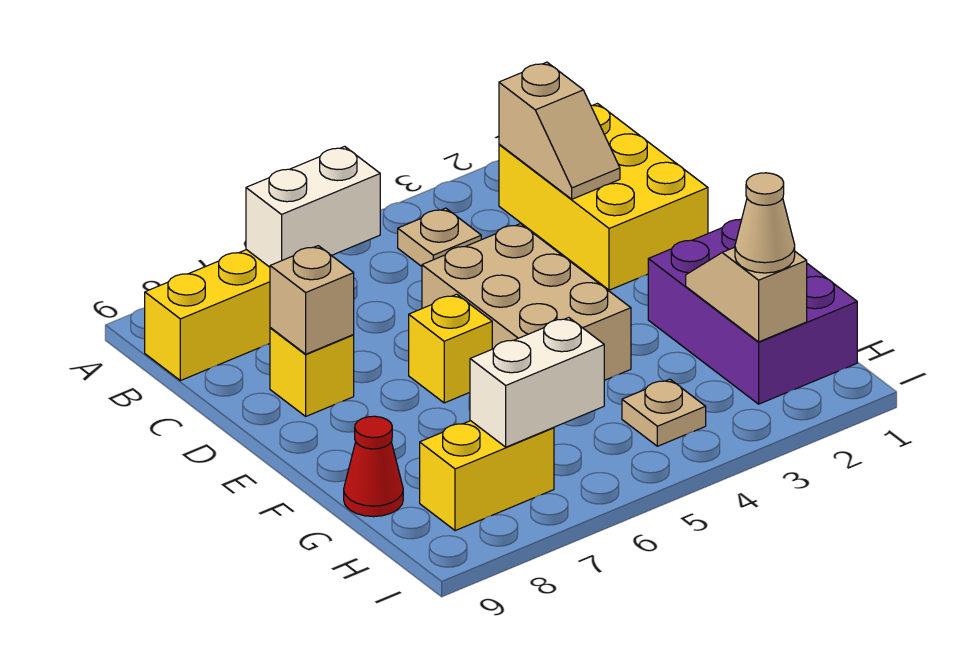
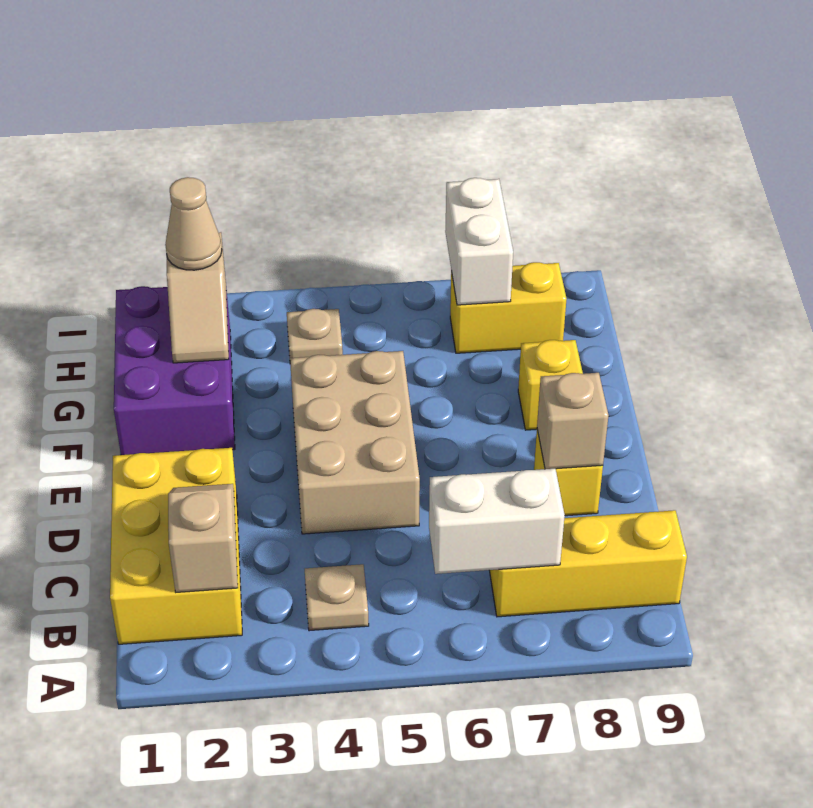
yellow brick E6 level 1 -> yellow brick F8 level 1
red cone G9 level 1 -> none
white brick H6:H7 level 2 -> white brick H7:I7 level 2

